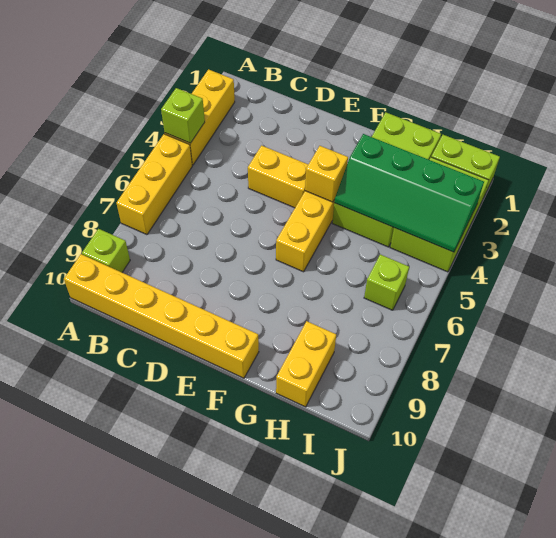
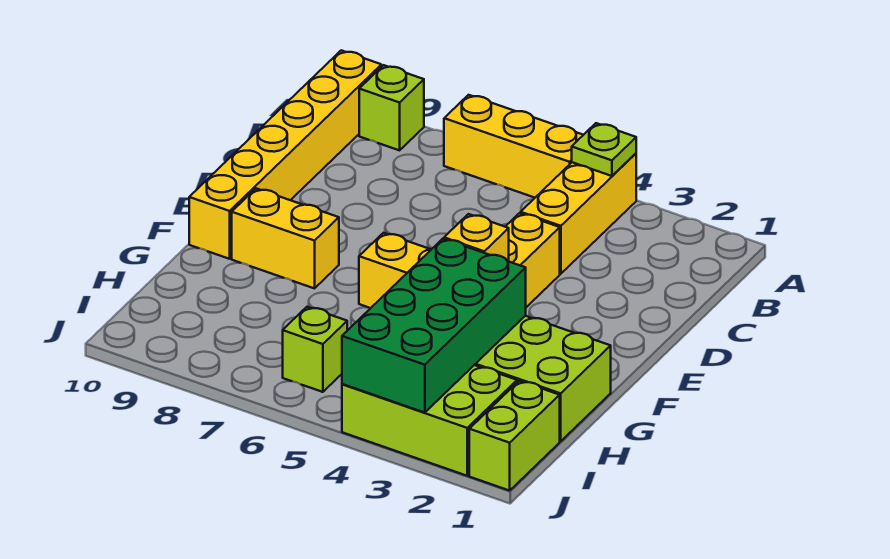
yellow brick A2:A4 level 1 -> yellow brick A4:C4 level 1
lime brick A4 level 2 -> lime plate A4 level 2
green slope G3:J4 level 2 top 3 -> green brick G3:J4 level 2
yellow brick H9:H10 level 1 -> yellow brick F8:F9 level 1

